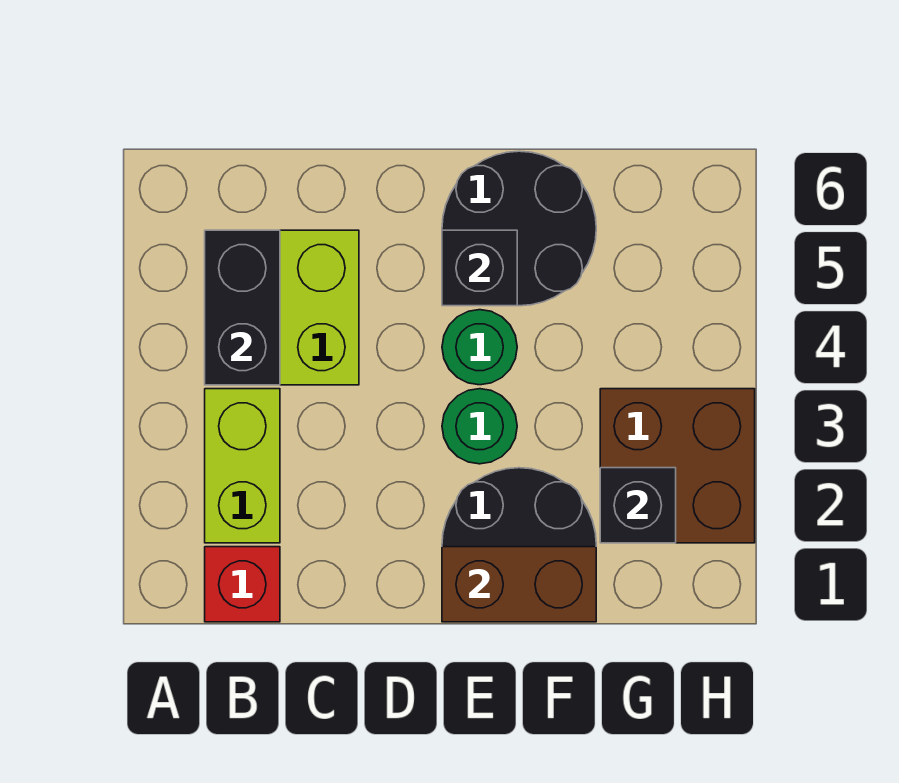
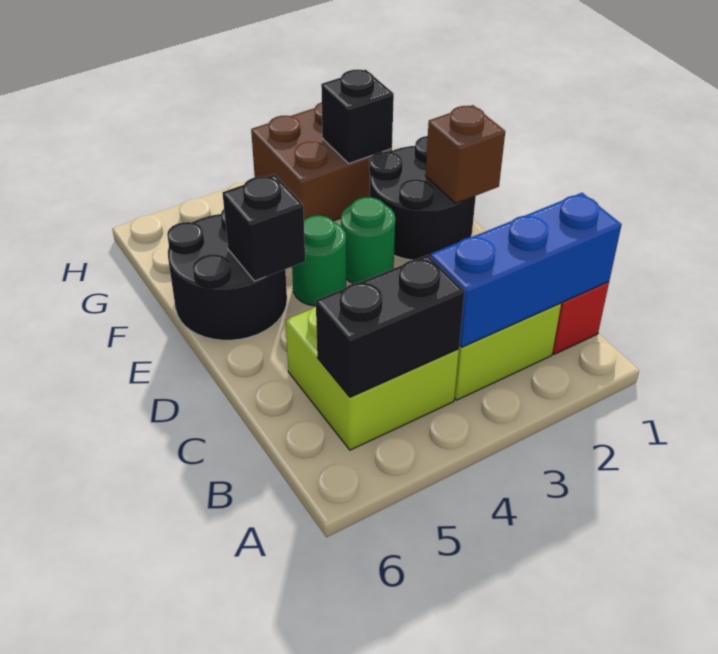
none -> blue brick B1:B3 level 2
brown brick E1:F1 level 2 -> brown brick E1 level 2

